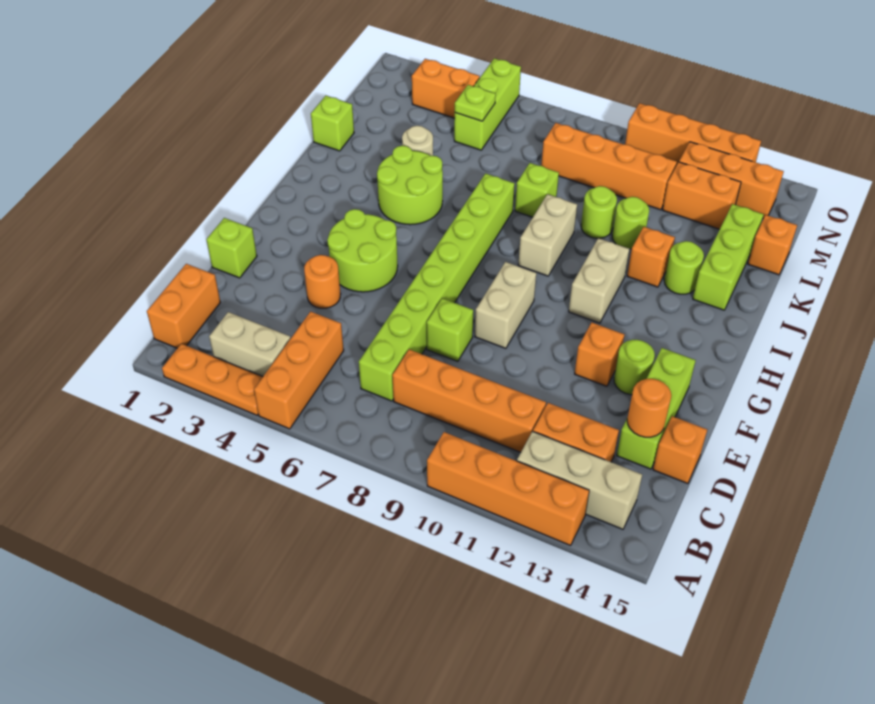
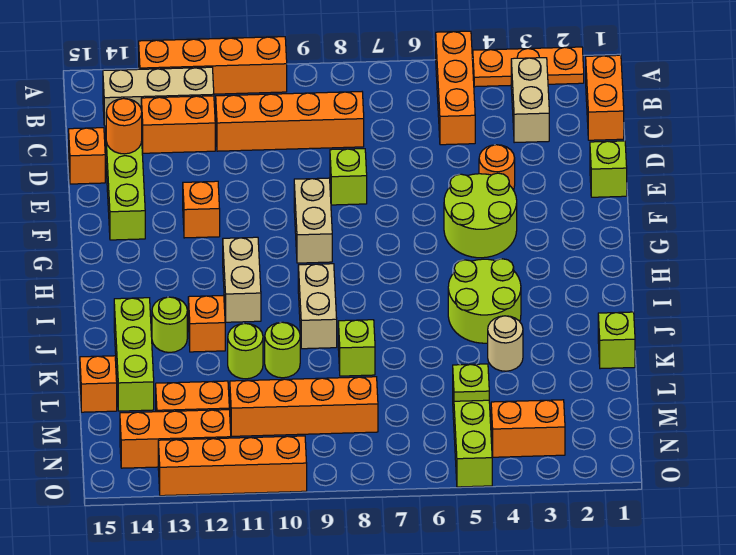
tan brick B3:B4 level 1 -> tan brick B3:C3 level 1
lime brick C7:J7 level 1 -> none
lime round brick F13 level 1 -> none

